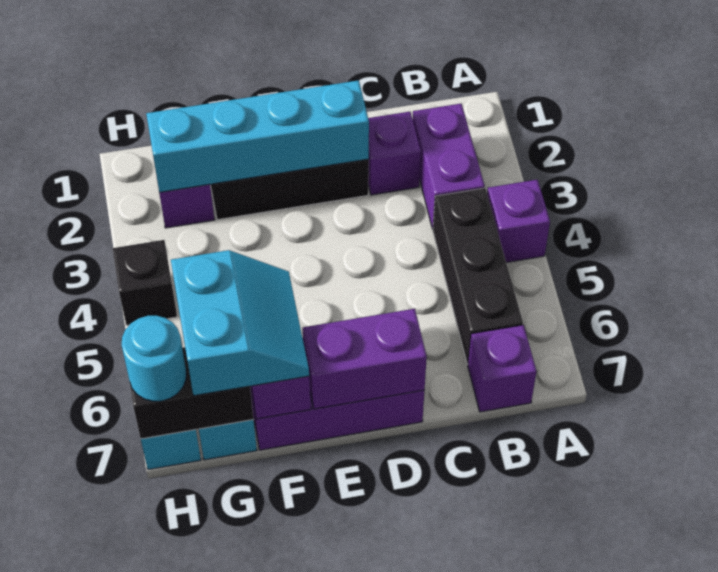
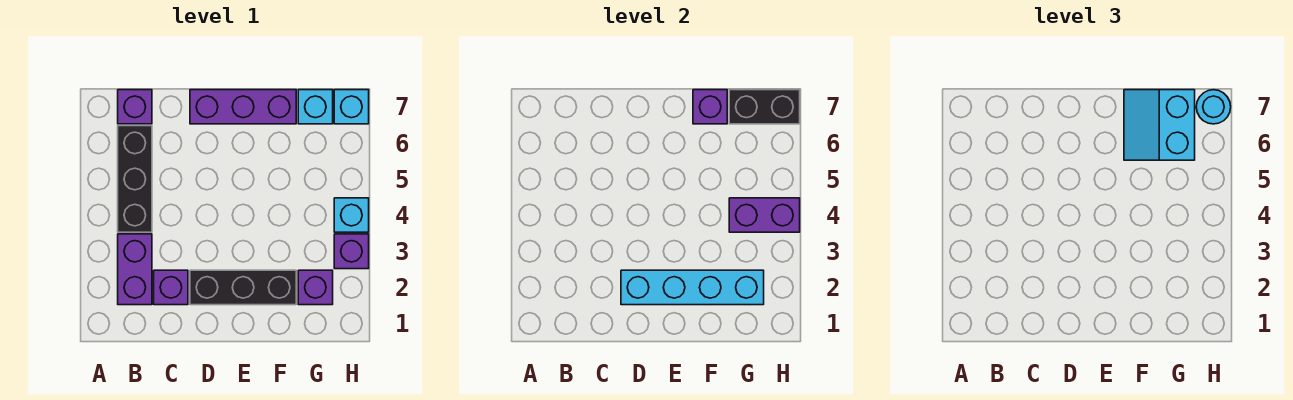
purple brick A4 level 1 -> purple brick H3 level 1
purple brick D7:E7 level 2 -> purple brick G4:H4 level 2
black brick H4 level 1 -> cyan brick H4 level 1

